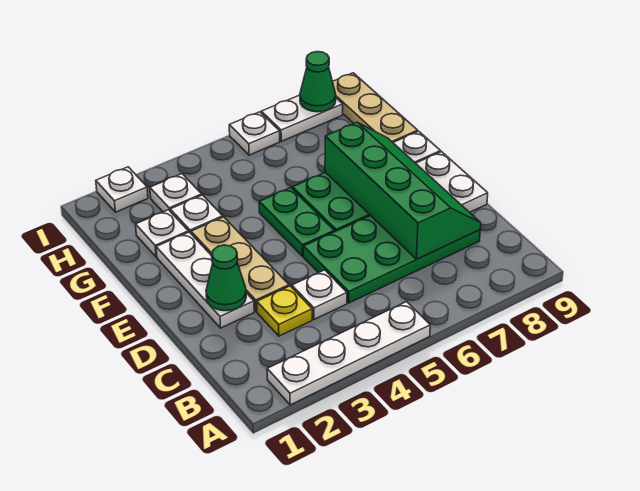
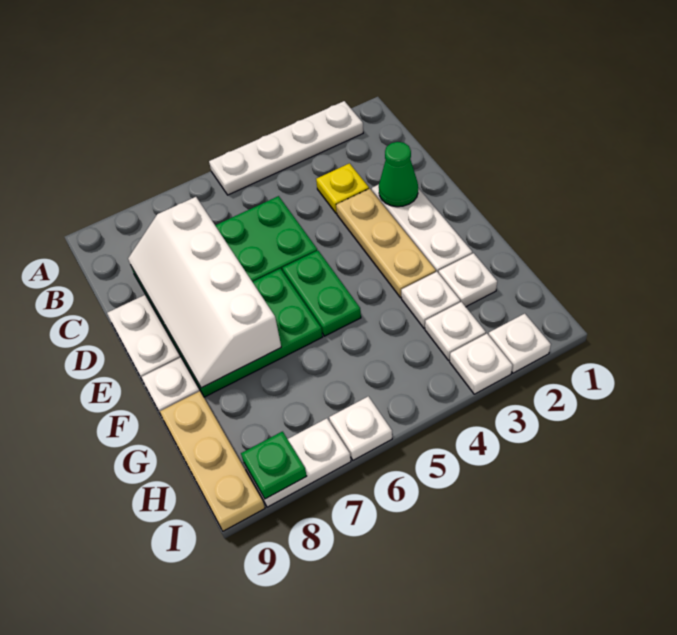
white plate C4 level 1 -> white plate I3 level 1
green slope C7:F8 level 2 top 7 -> white slope C7:F8 level 2 top 7
green cone I8 level 2 -> green plate I8 level 2

